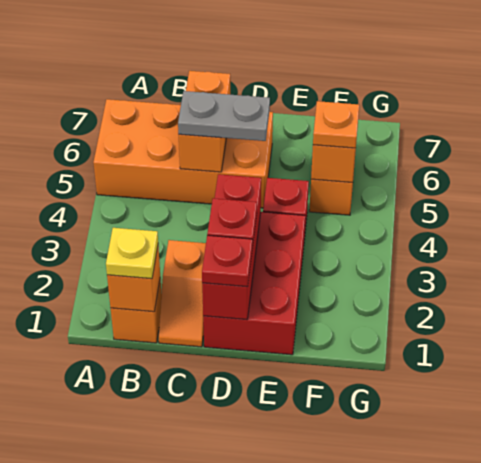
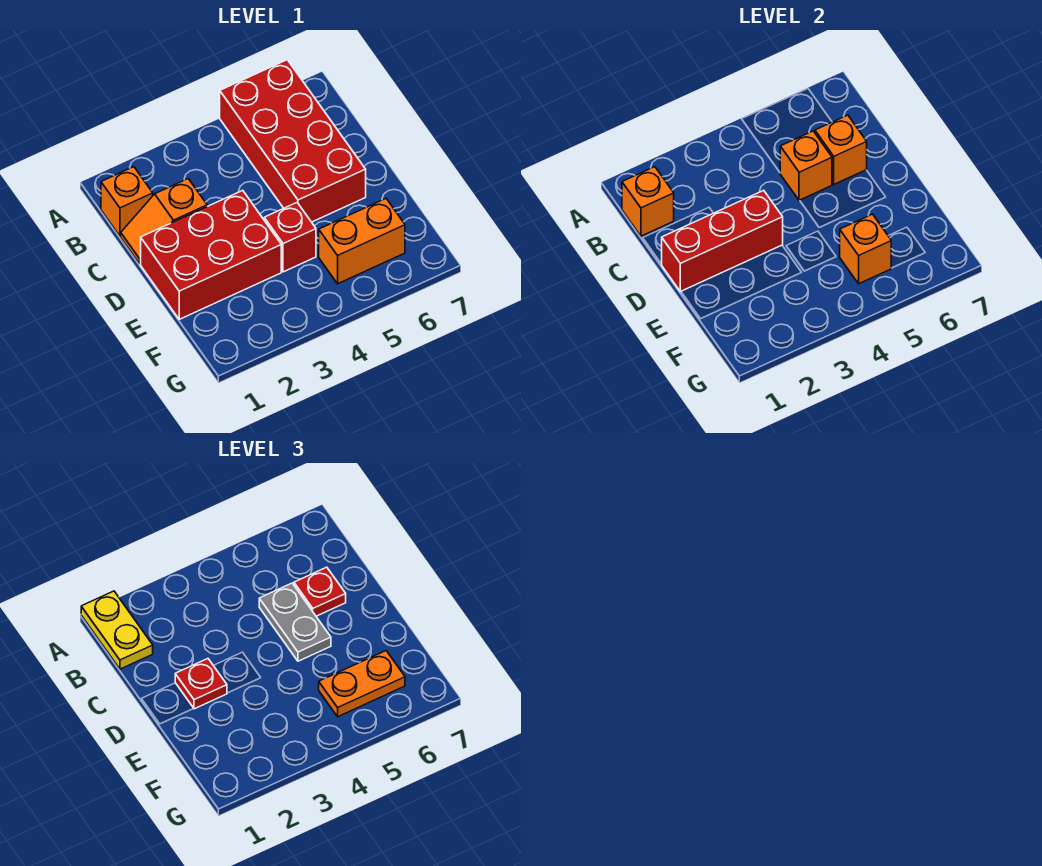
orange brick A5:D6 level 1 -> red brick A5:D6 level 1
yellow plate B1 level 3 -> yellow plate A1:B1 level 3
red plate D1 level 3 -> red plate C6 level 3
orange plate F5 level 3 -> orange plate F5:F6 level 3

